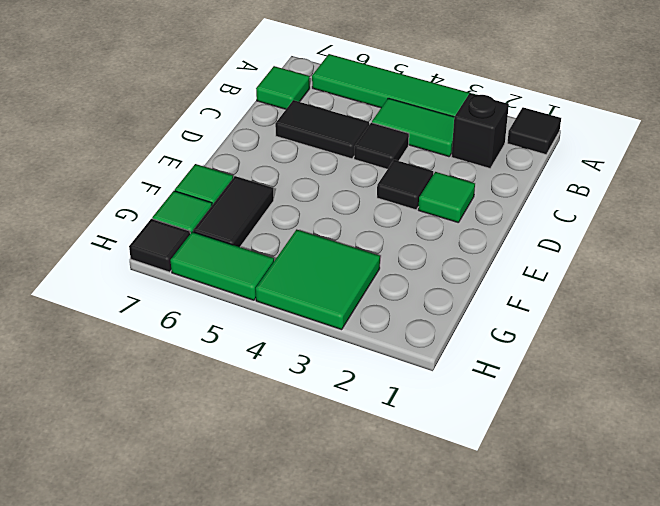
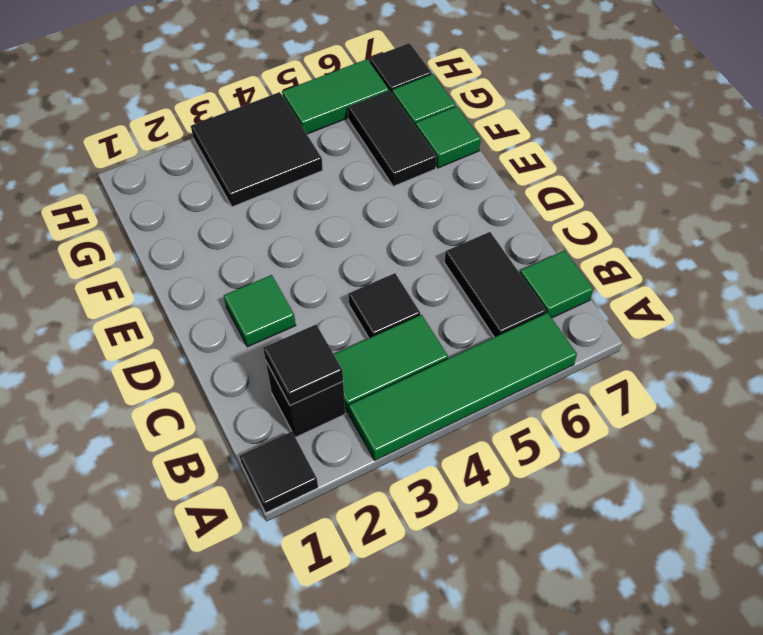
black tile C5:C6 level 1 -> black tile B6:C6 level 1
black tile D3 level 1 -> black tile B2 level 2
green tile G3:H4 level 1 -> black tile G3:H4 level 1

